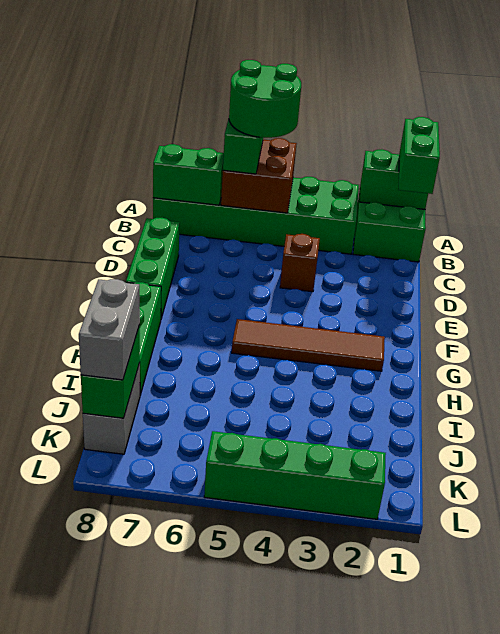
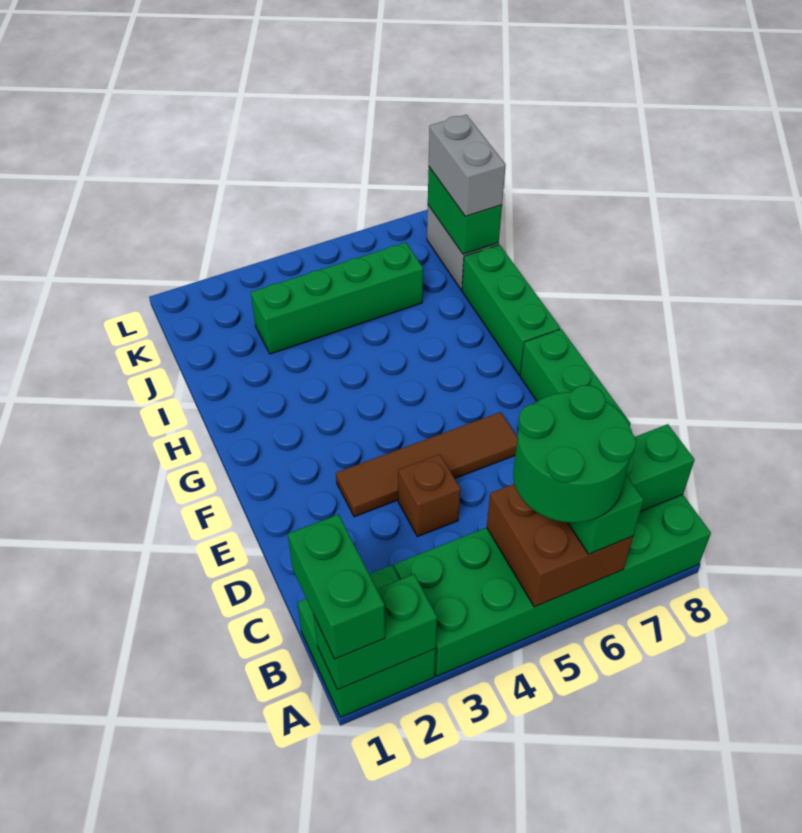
brown tile G2:G5 level 1 -> brown tile E3:E6 level 1
green brick L2:L5 level 1 -> green brick J3:J6 level 1

